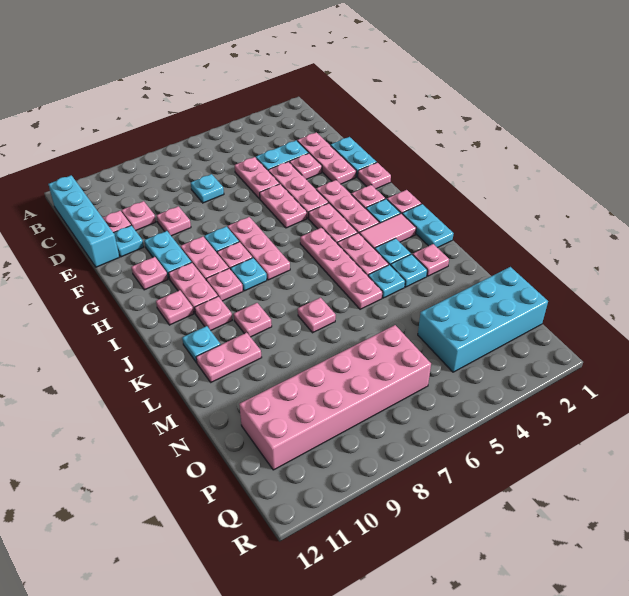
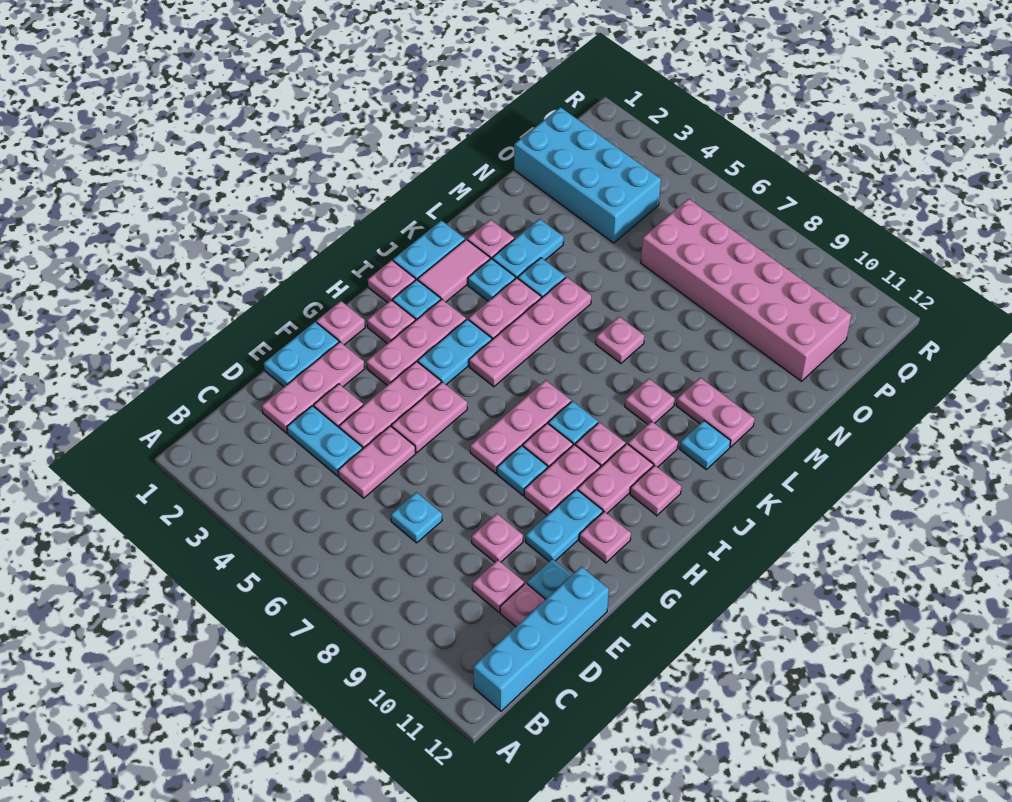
pink plate H4:I4 level 1 -> cyan plate H4:I4 level 1
pink tile J2:J3 level 1 -> pink tile J2:K2 level 1
cyan plate L3 level 1 -> cyan plate L3:M3 level 1

